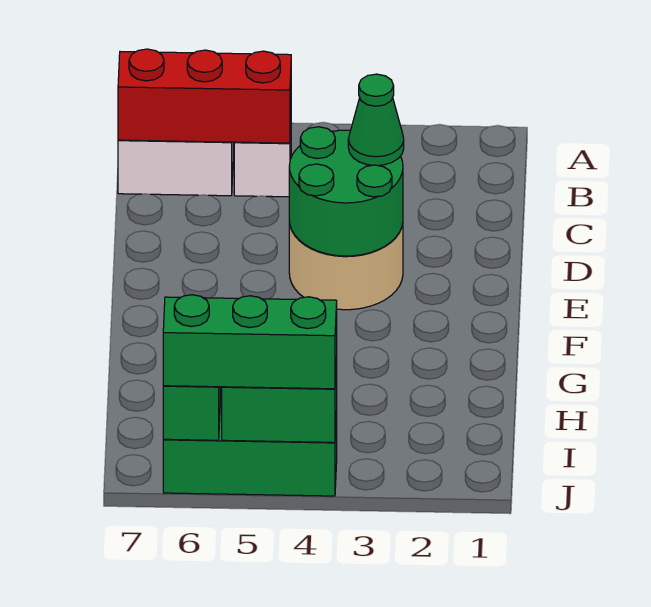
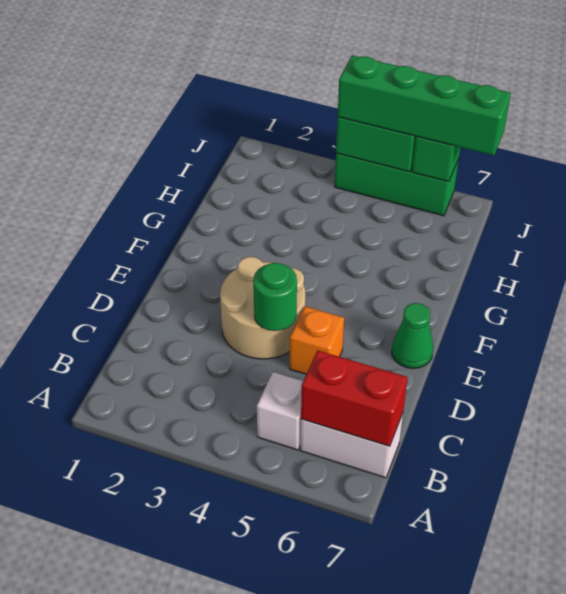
red brick B5:B7 level 2 -> red brick B6:B7 level 2
green round brick D3:E4 level 2 -> green round brick D4 level 2
green cone D3 level 3 -> green cone E7 level 1
none -> orange brick D5 level 1
green brick J4:J6 level 3 -> green brick J4:J7 level 3

